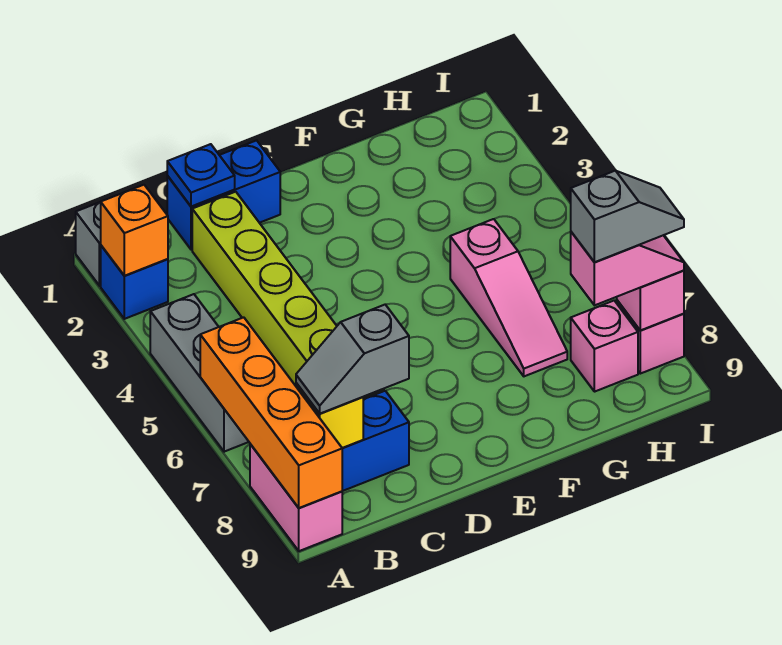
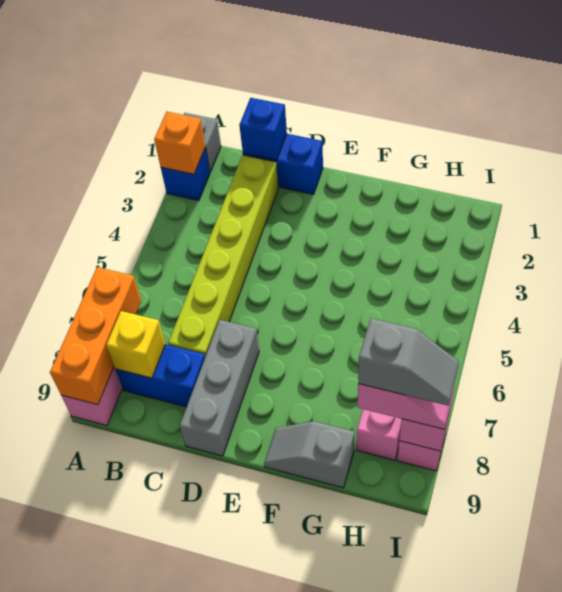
grey brick A4:A6 level 1 -> grey brick D7:D9 level 1
orange brick A6:A9 level 2 -> orange brick A7:A9 level 2
grey slope B8:C8 level 3 top C -> grey slope F9:G9 level 1 top G
blue plate C1 level 2 -> blue brick C1 level 2
pink slope G5:G7 level 1 top 5 -> none

